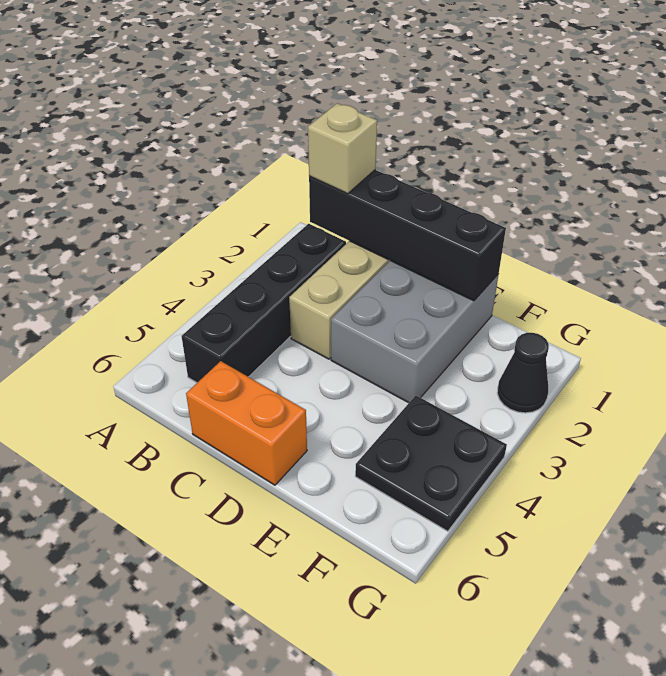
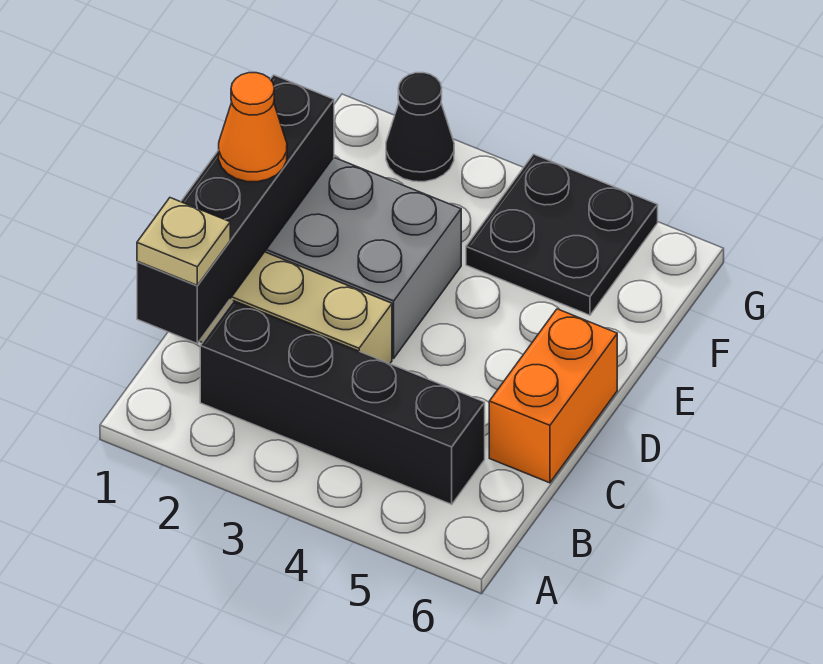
tan brick B1 level 3 -> tan plate B1 level 3
none -> orange cone D1 level 3

